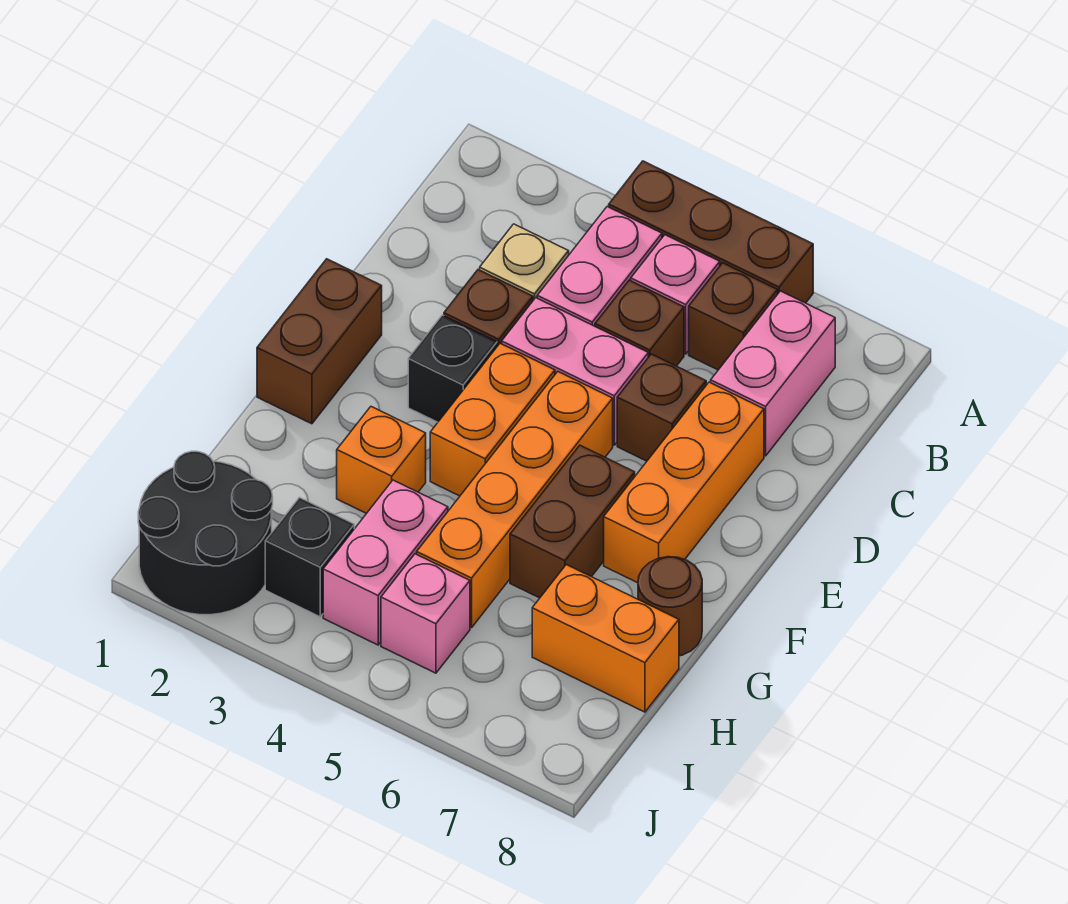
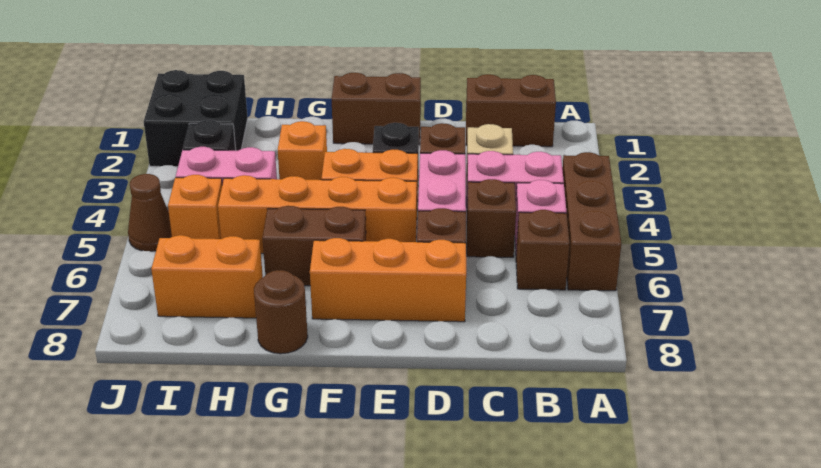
none -> brown brick B1:C1 level 1
pink brick B7:C7 level 1 -> none
orange brick H7:H8 level 1 -> orange brick H7:I7 level 1
black round brick I1:J2 level 1 -> black brick I1:J2 level 1
pink brick I5 level 1 -> orange brick I5 level 1
none -> brown cone J5 level 1

